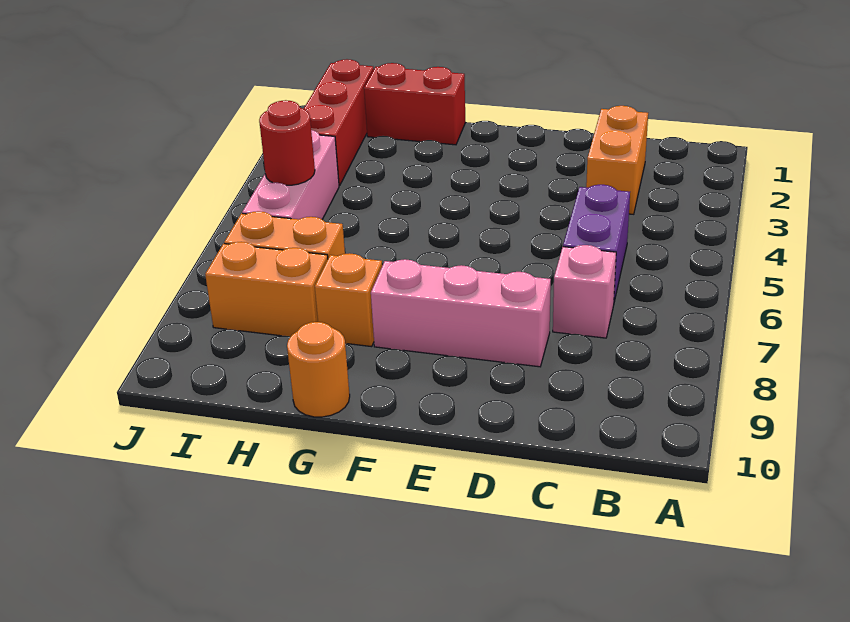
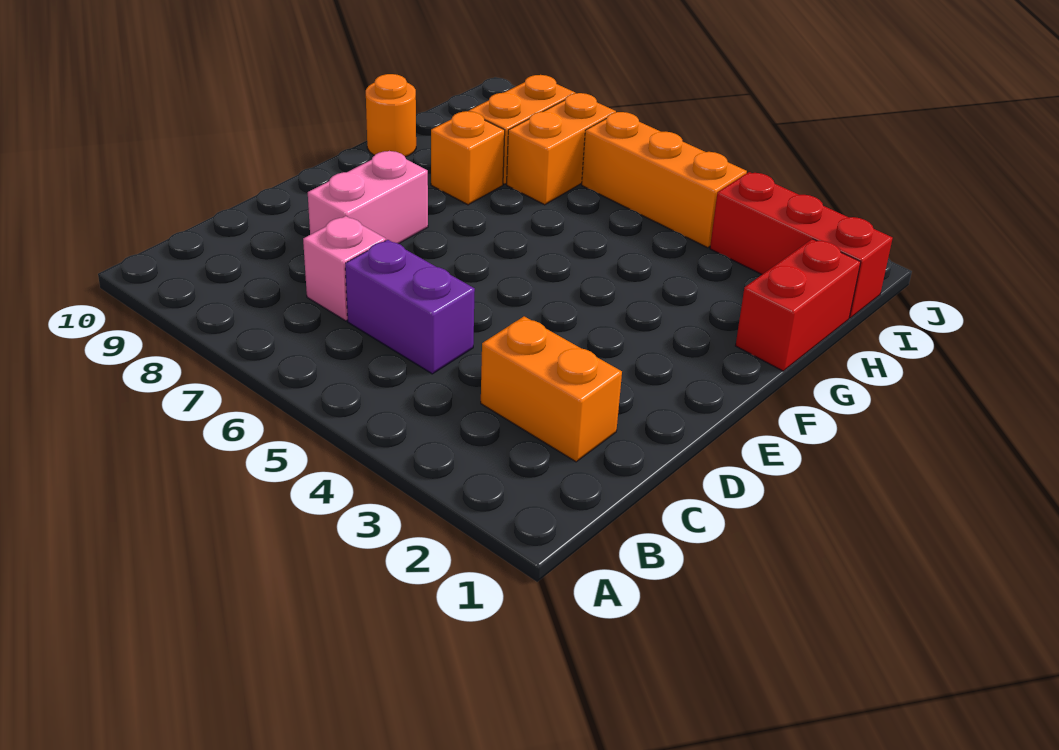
pink brick D8:F8 level 1 -> pink brick D8:E8 level 1
pink brick I4:I6 level 1 -> orange brick I4:I6 level 1
red round brick I5 level 2 -> none

